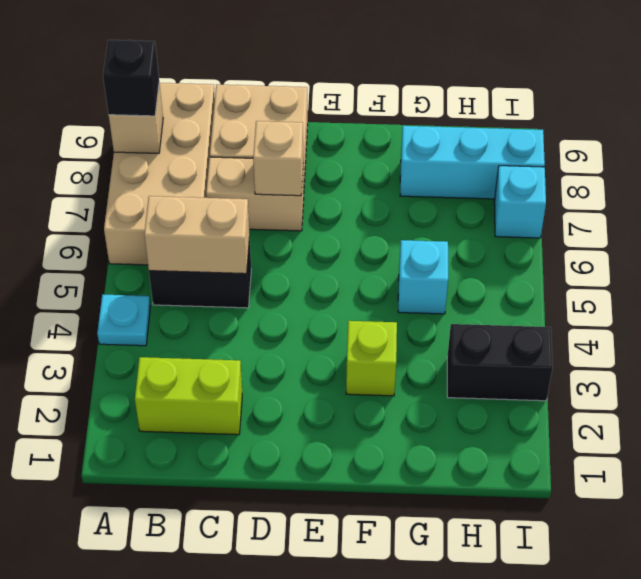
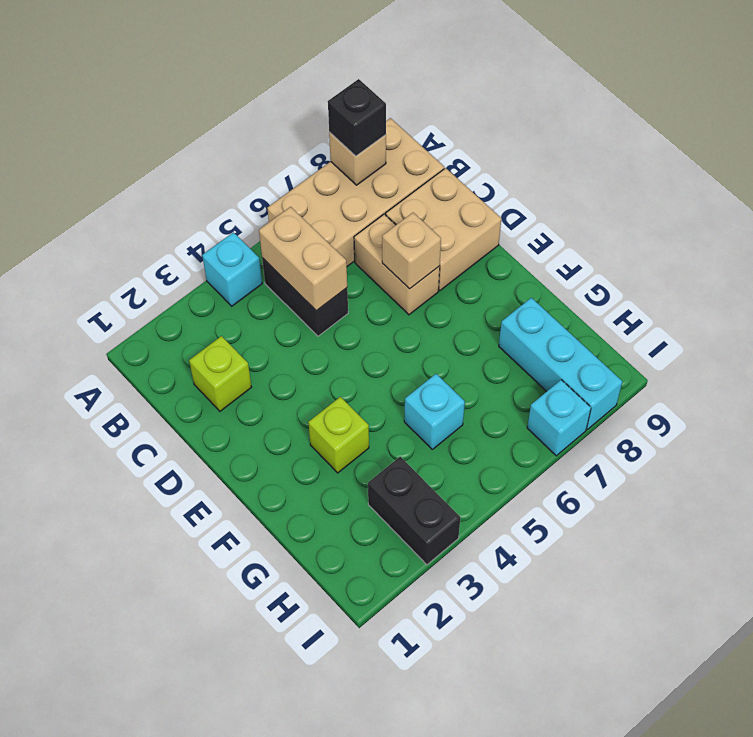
cyan plate A4 level 1 -> cyan brick A4 level 1
lime brick B2:C2 level 1 -> lime brick C2 level 1

